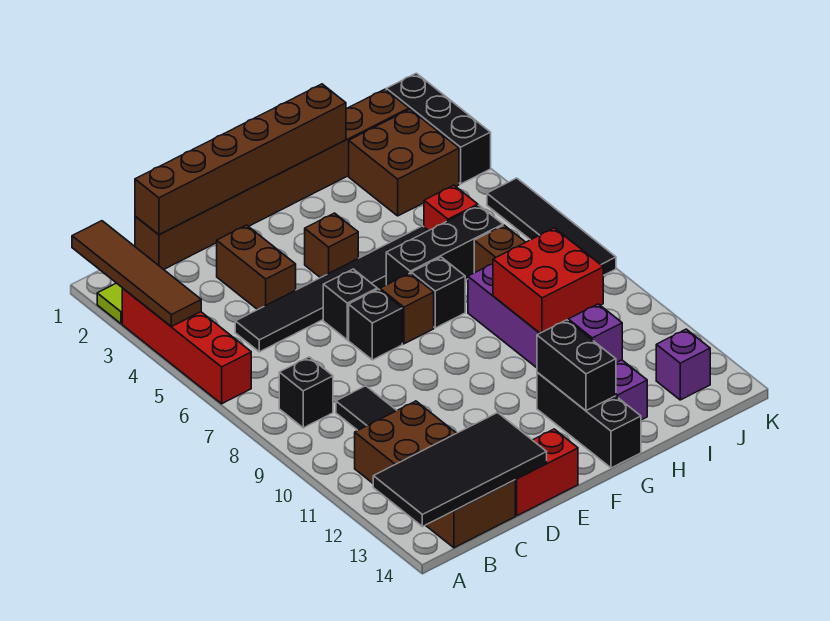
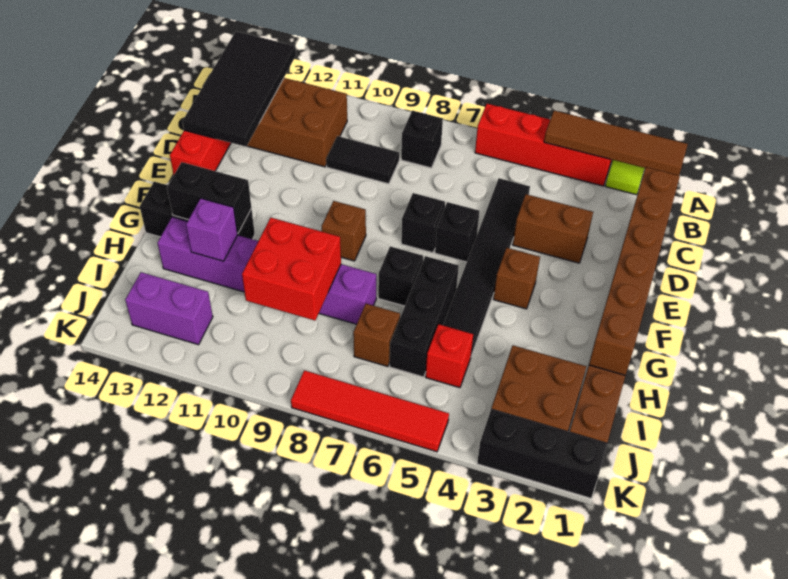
brown brick F7 level 1 -> brown brick F9 level 1
purple brick J13 level 1 -> purple brick J12:J13 level 1
black tile K5:K8 level 1 -> red tile K5:K8 level 1

